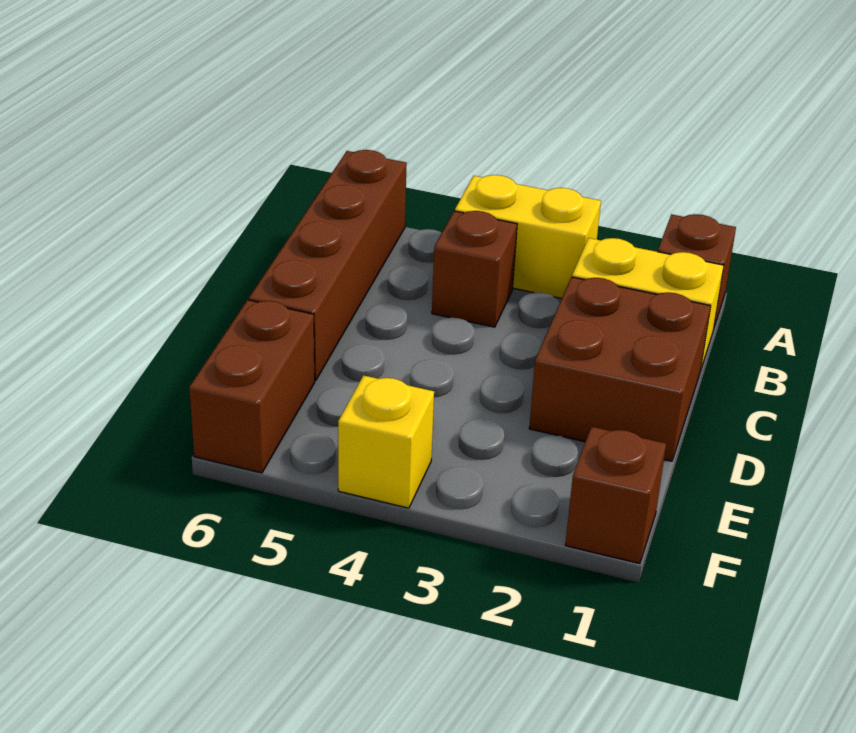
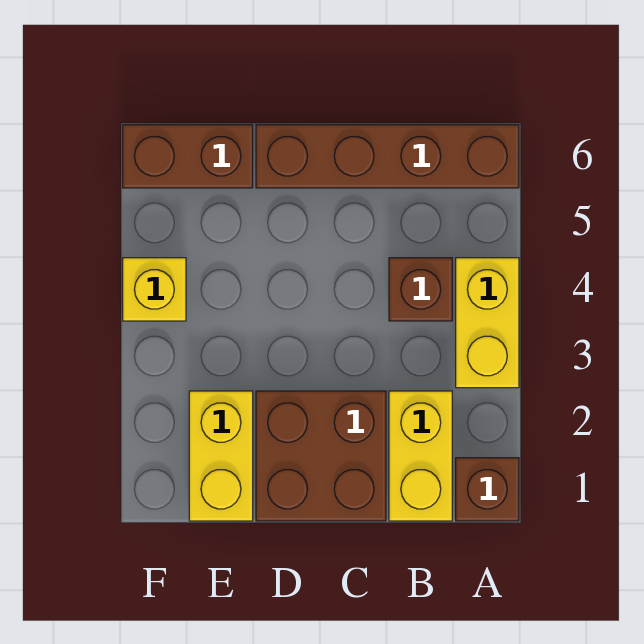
none -> yellow brick E1:E2 level 1
brown brick F1 level 1 -> none

